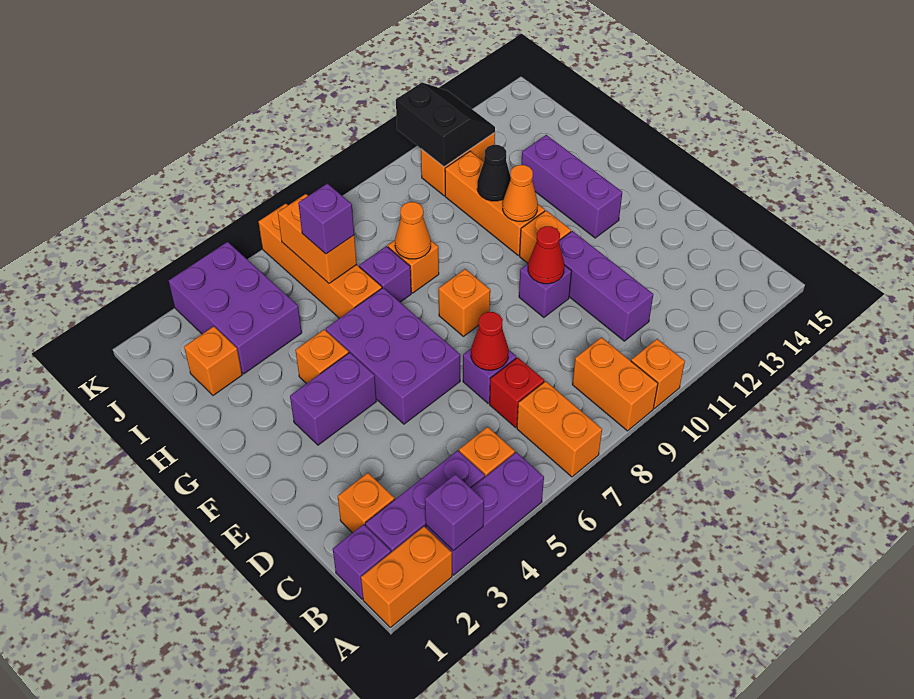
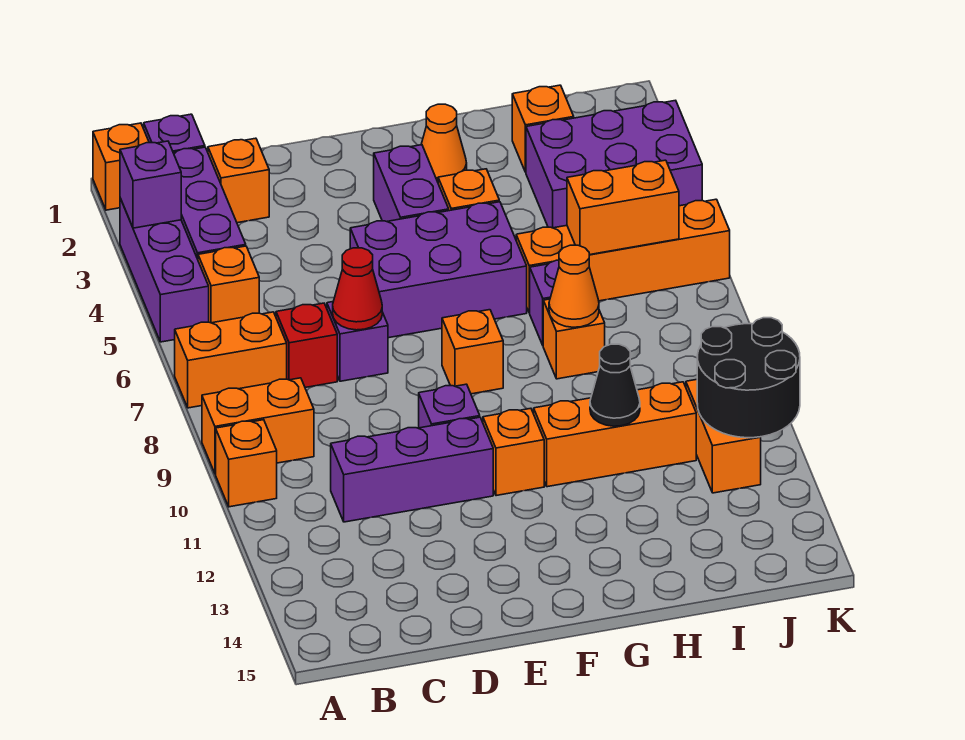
orange brick A1:A2 level 1 -> orange brick A1 level 1
red cone E10 level 2 -> none
purple brick F13:H13 level 1 -> none
orange cone G11 level 2 -> orange cone G2 level 1
purple brick I6 level 3 -> none
black slope J11:K12 level 2 top 11 -> black round brick J11:K12 level 2

